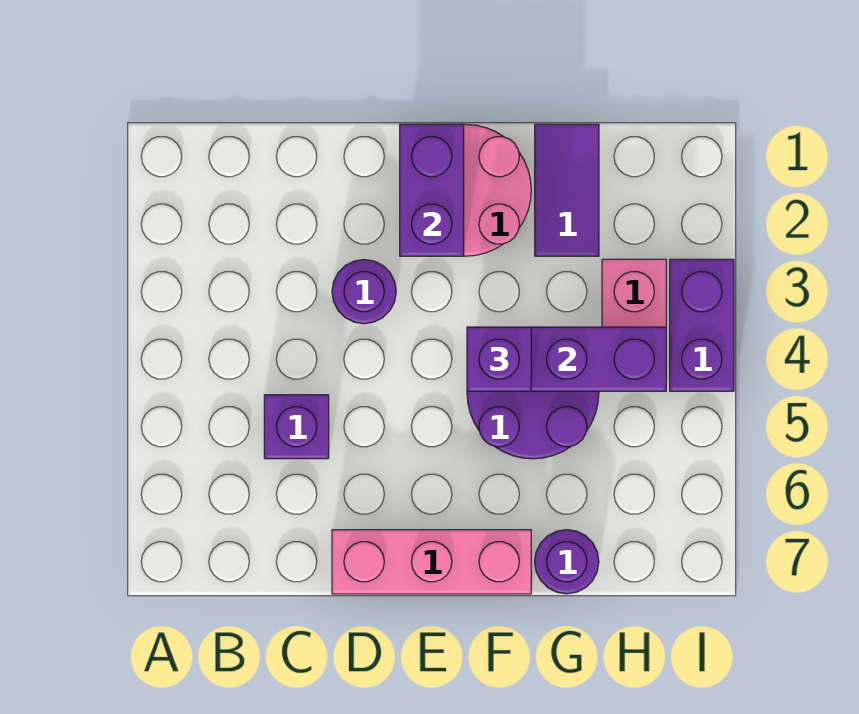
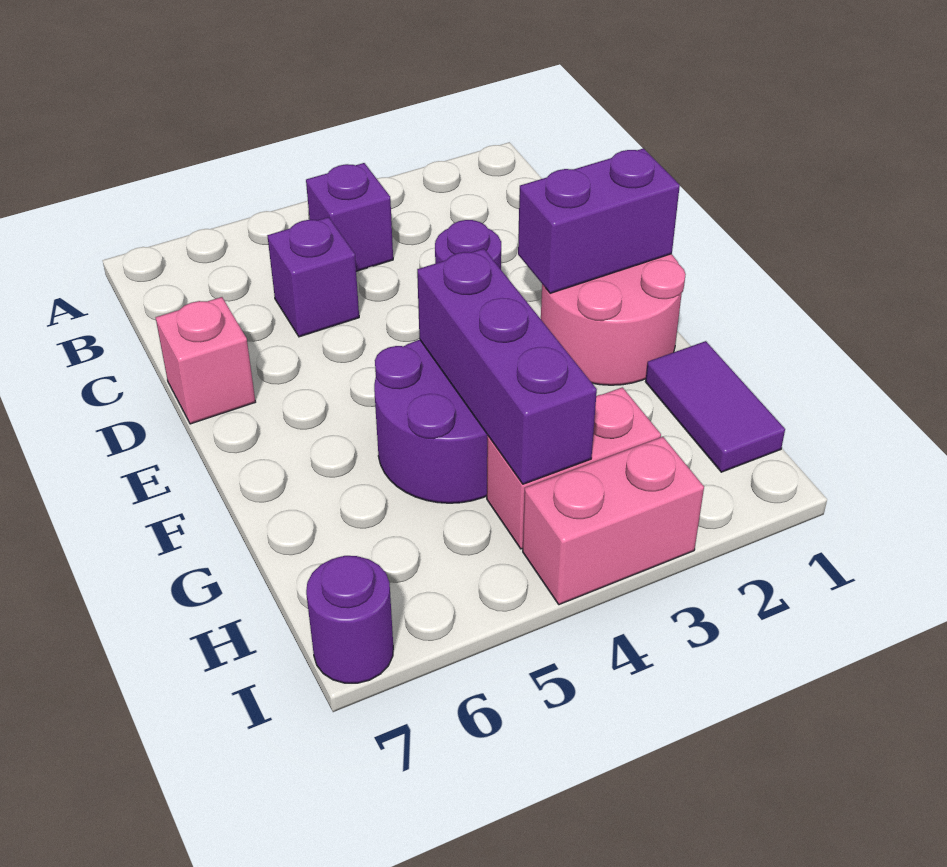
pink brick D7:F7 level 1 -> pink brick D7 level 1
purple brick F4 level 3 -> purple brick B4 level 1
purple tile G1:G2 level 1 -> purple tile G1:H1 level 1
purple round brick G7 level 1 -> purple round brick I7 level 1
purple brick I3:I4 level 1 -> pink brick I3:I4 level 1

